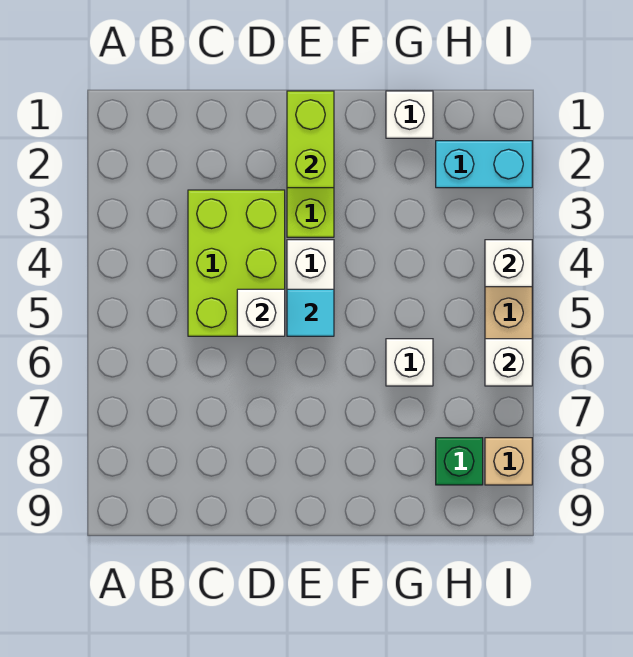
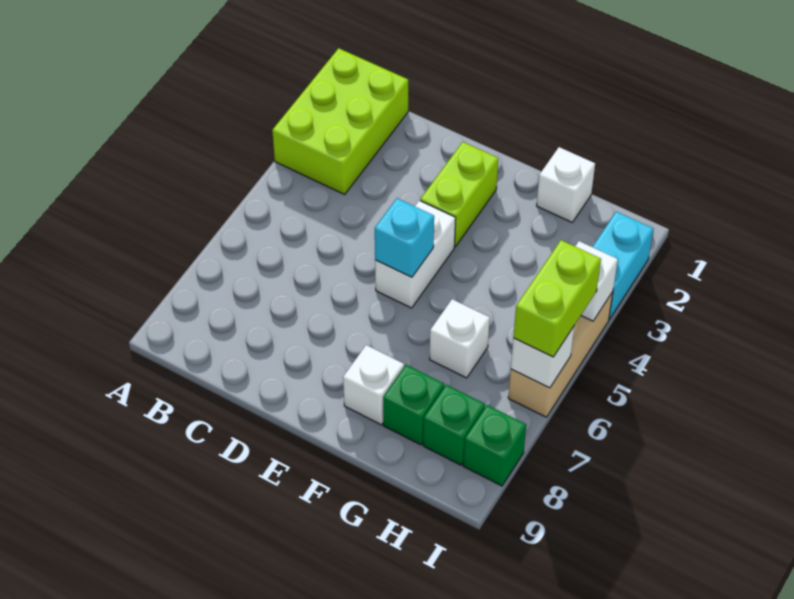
lime brick C3:D5 level 1 -> lime brick A1:B3 level 1
white brick D5 level 2 -> white brick F8 level 1
lime brick E1:E2 level 2 -> lime brick I5:I6 level 3
cyan tile E5 level 2 -> cyan brick E5 level 2
none -> green brick G8 level 1
cyan brick H2:I2 level 1 -> cyan brick I2:I3 level 1
tan brick I8 level 1 -> green brick I8 level 1

